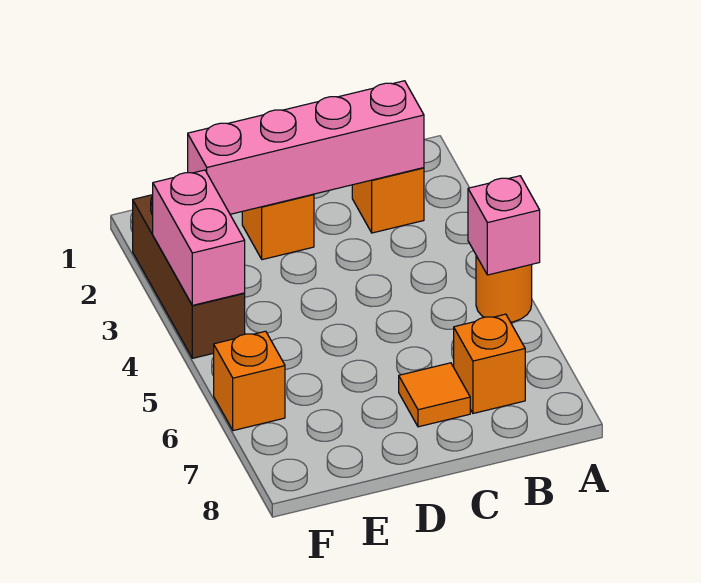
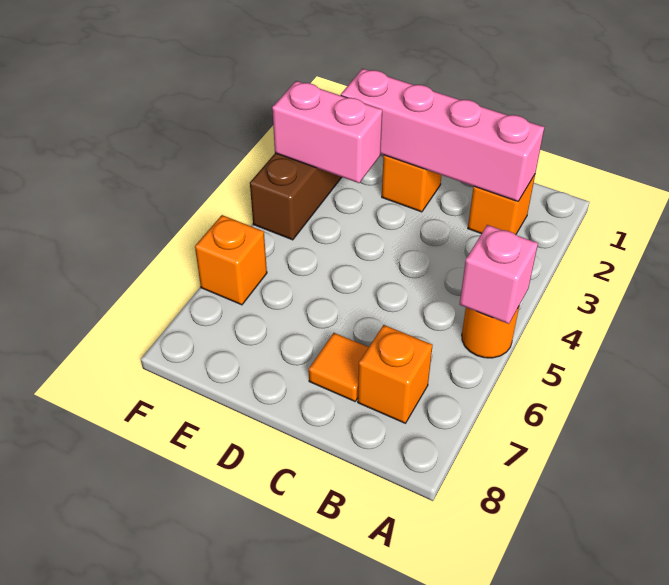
pink brick F3:F4 level 2 -> pink brick E3:F3 level 2

